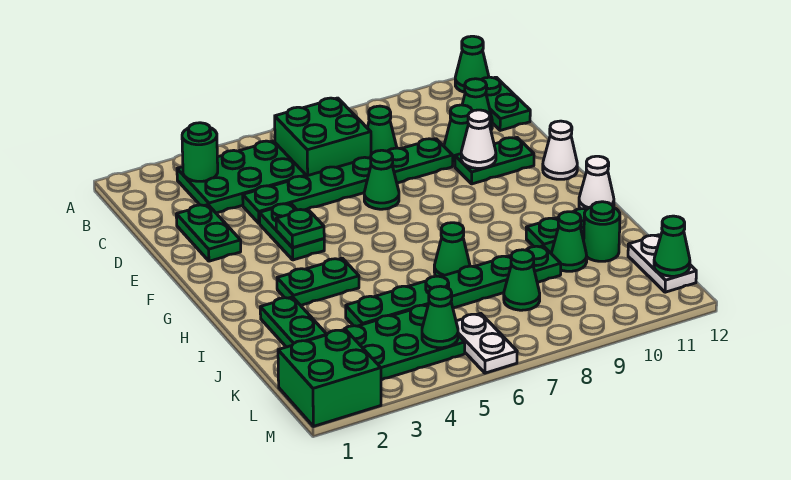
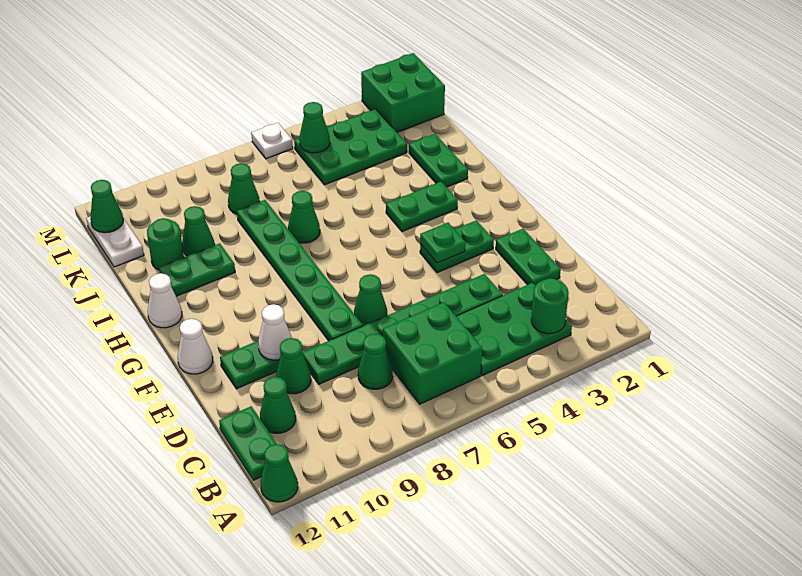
green plate E4:F4 level 1 -> green plate F3:F4 level 1
green plate J4:J9 level 1 -> green plate E8:J8 level 1
white plate L6:M6 level 1 -> white plate M6 level 1

